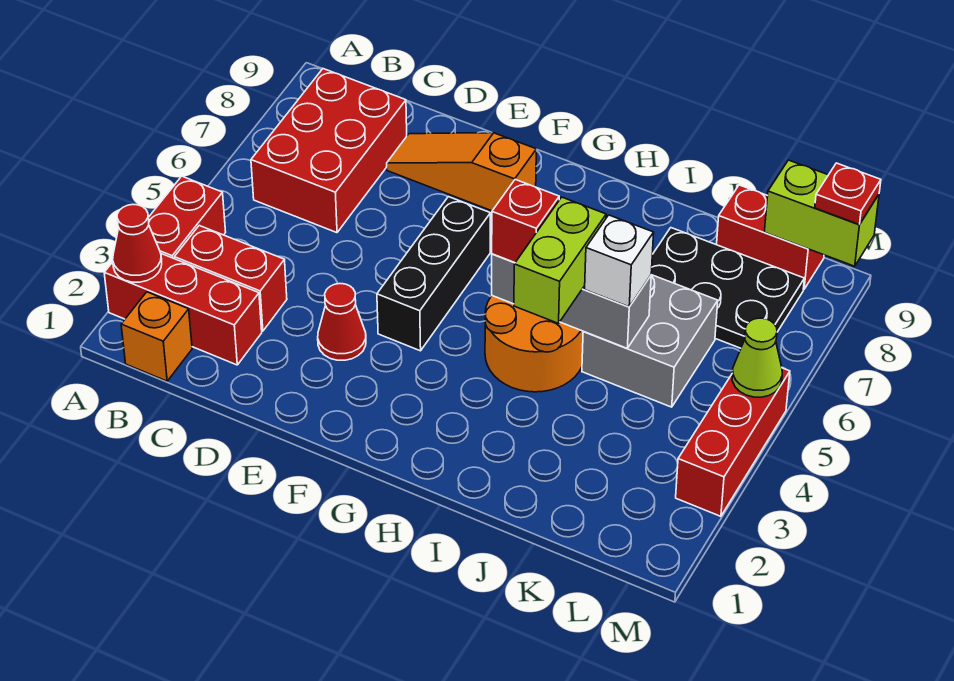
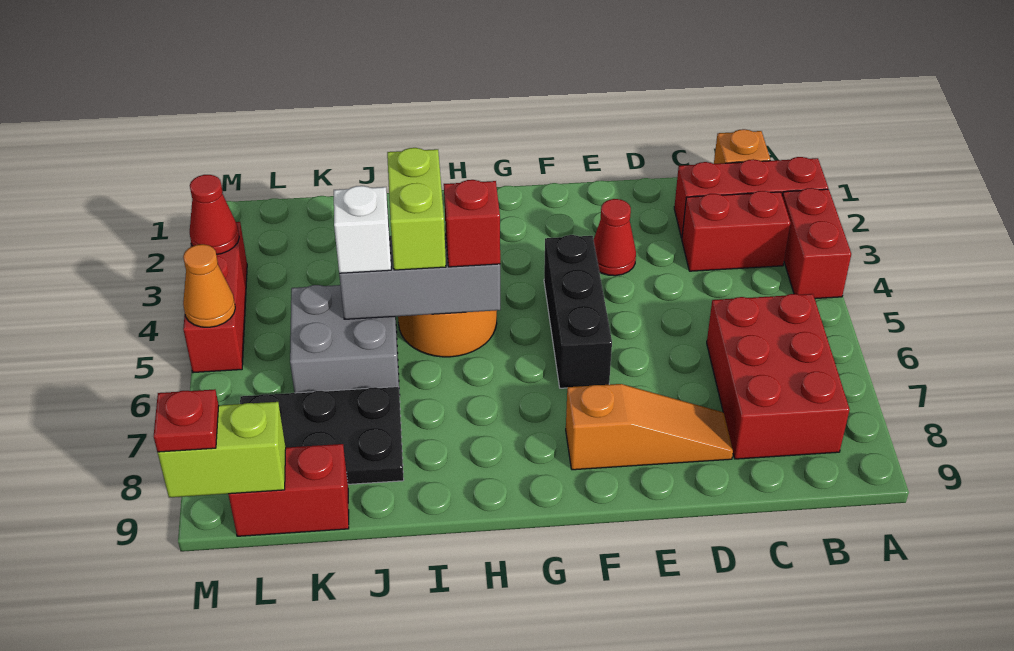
red cone A2 level 2 -> red cone M3 level 2
lime cone M5 level 2 -> orange cone M5 level 2

